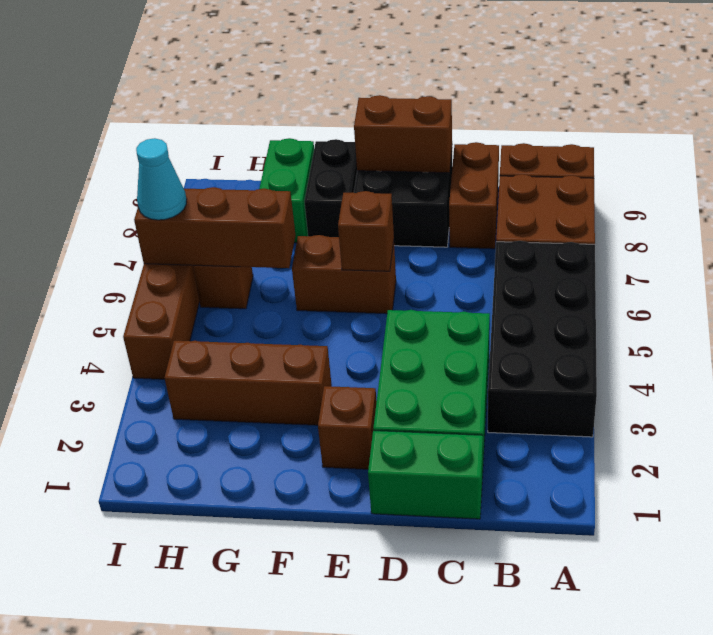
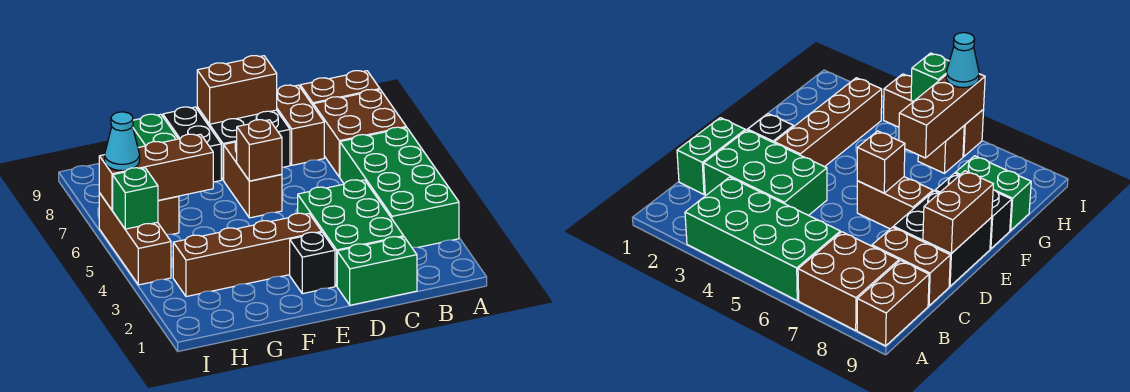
black brick A3:B6 level 1 -> green brick A3:B6 level 1
brown brick E2 level 1 -> black brick E2 level 1
brown brick E6:F6 level 1 -> brown brick E6:E7 level 1
brown brick F3:H3 level 1 -> brown brick E3:H3 level 1
none -> green brick I5 level 2

